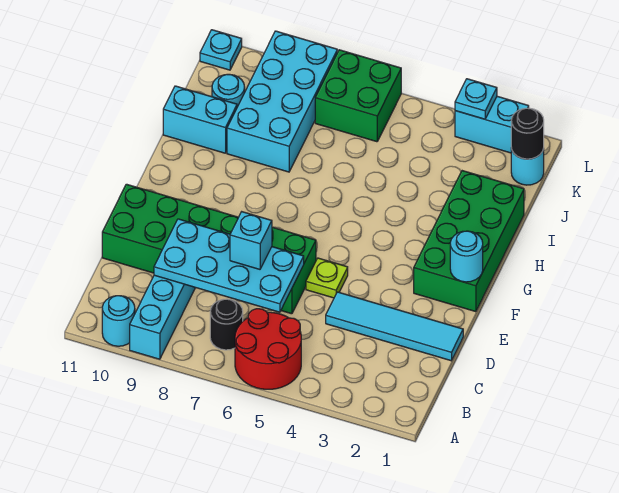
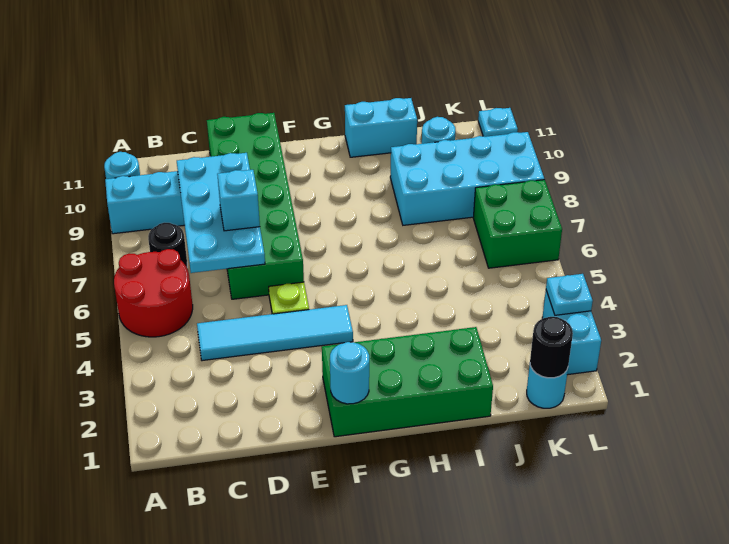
cyan tile D1:D4 level 1 -> cyan tile C4:F4 level 1
cyan brick I10:I11 level 1 -> cyan brick H11:I11 level 1

